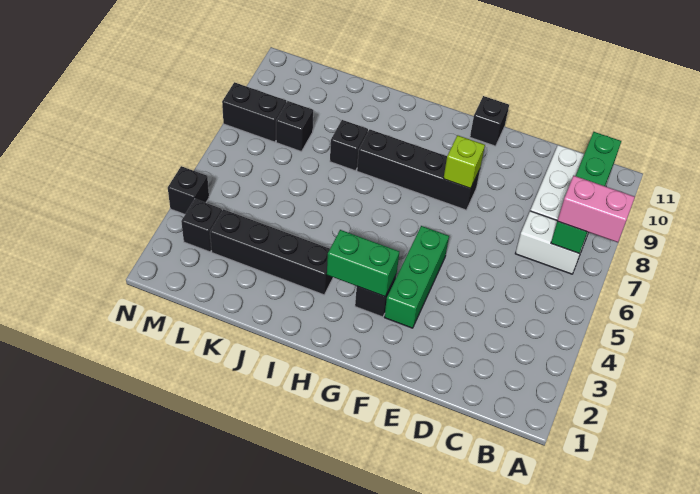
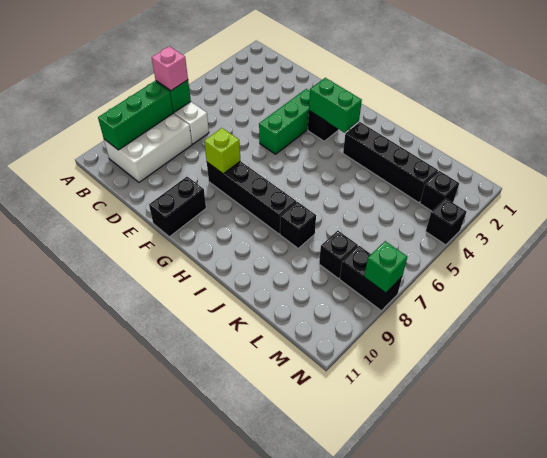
pink brick A7:B7 level 3 -> pink brick B7 level 3
black brick F11 level 1 -> black brick F10:F11 level 1
none -> green brick N8 level 2

